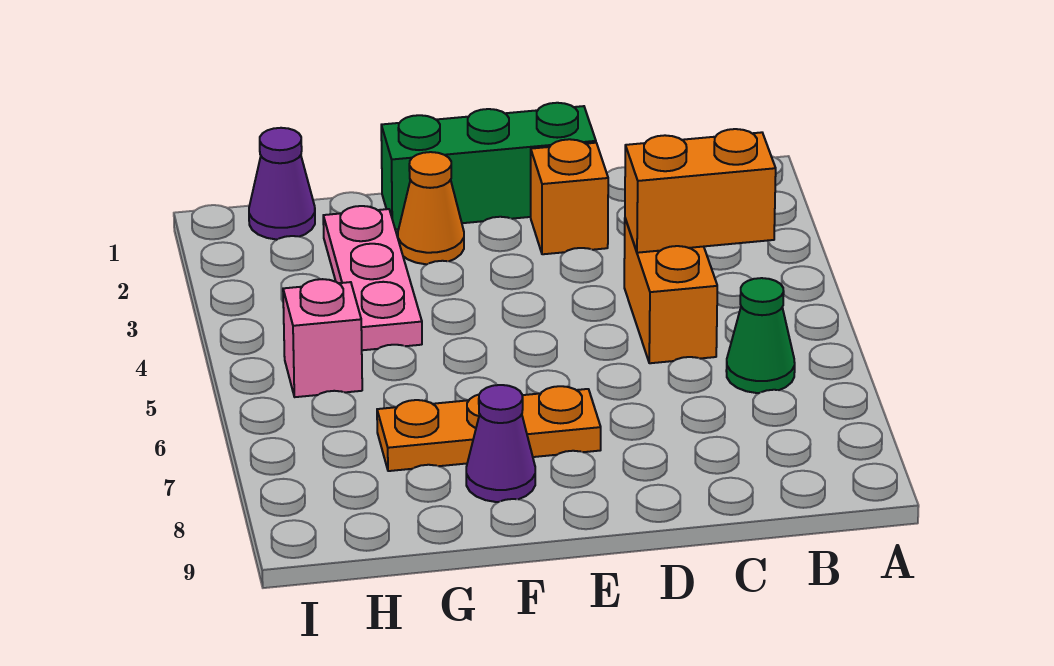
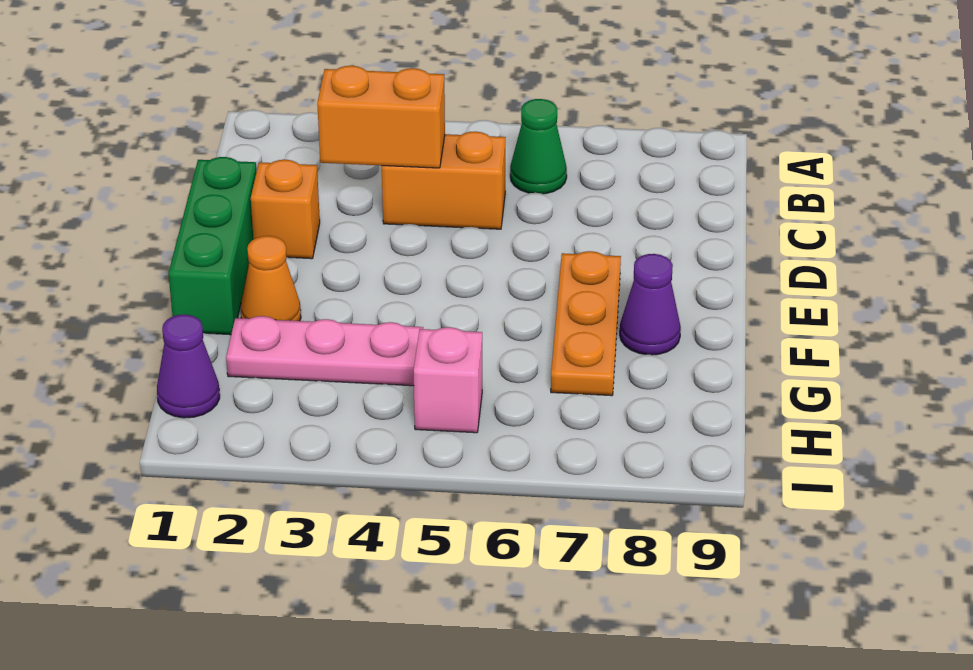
orange brick B4:C4 level 2 -> orange brick C3:C4 level 2

